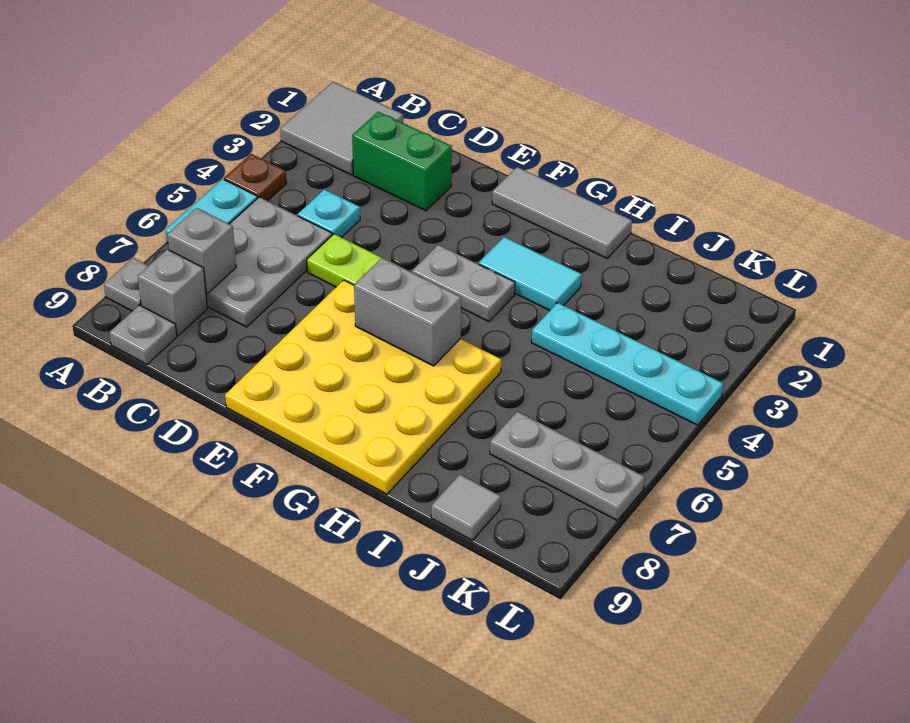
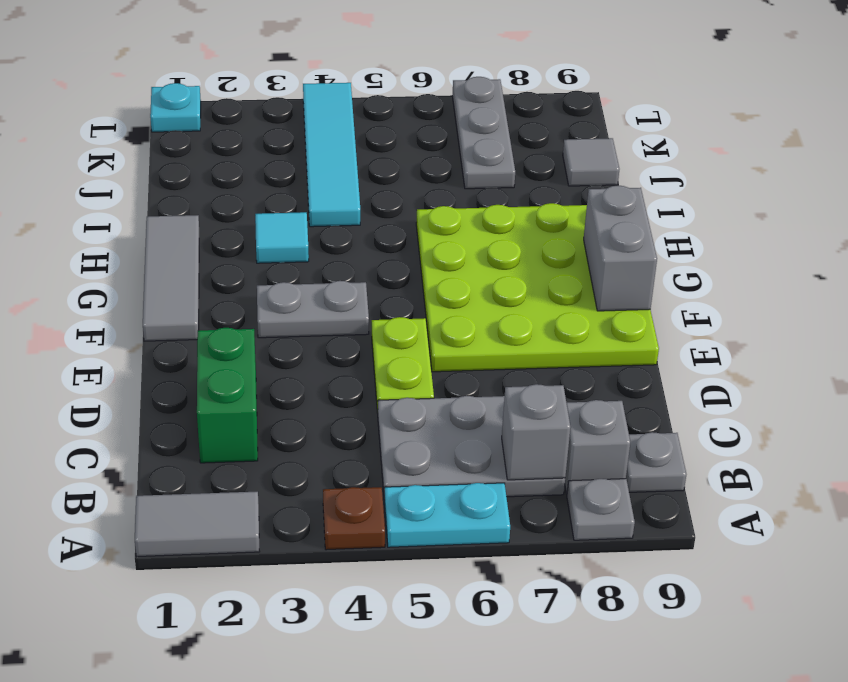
grey tile A1:B2 level 1 -> grey tile A1:A2 level 1
cyan plate C4 level 1 -> cyan plate L1 level 1
yellow plate E6:H9 level 1 -> lime plate E6:H9 level 1
grey plate F4:G4 level 1 -> grey plate F3:F4 level 1
grey brick F6:G6 level 2 -> grey brick F9:G9 level 2
cyan tile G3:H3 level 1 -> cyan tile H3 level 1
cyan plate I4:L4 level 1 -> cyan tile I4:L4 level 1

